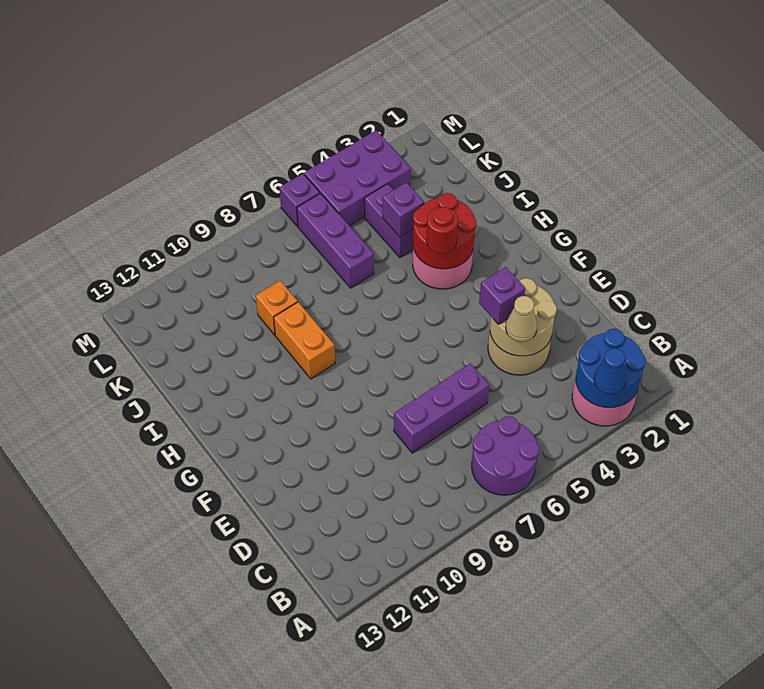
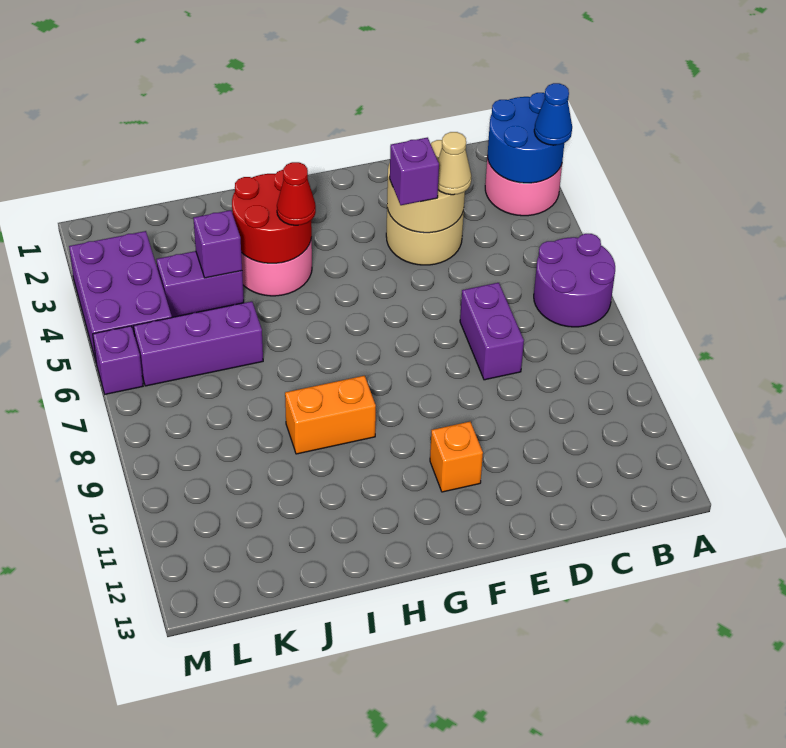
purple brick D6:D8 level 1 -> purple brick D7:D8 level 1
red round brick H4 level 3 -> red cone H4 level 3
orange brick J9 level 1 -> orange brick F11 level 1

